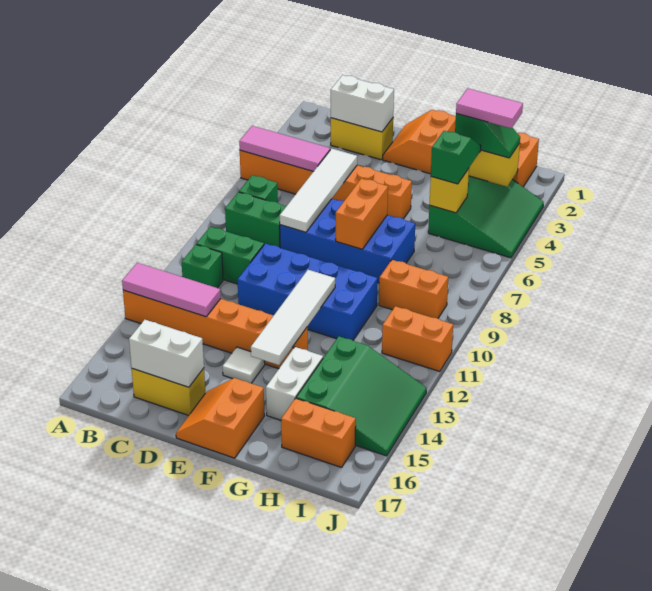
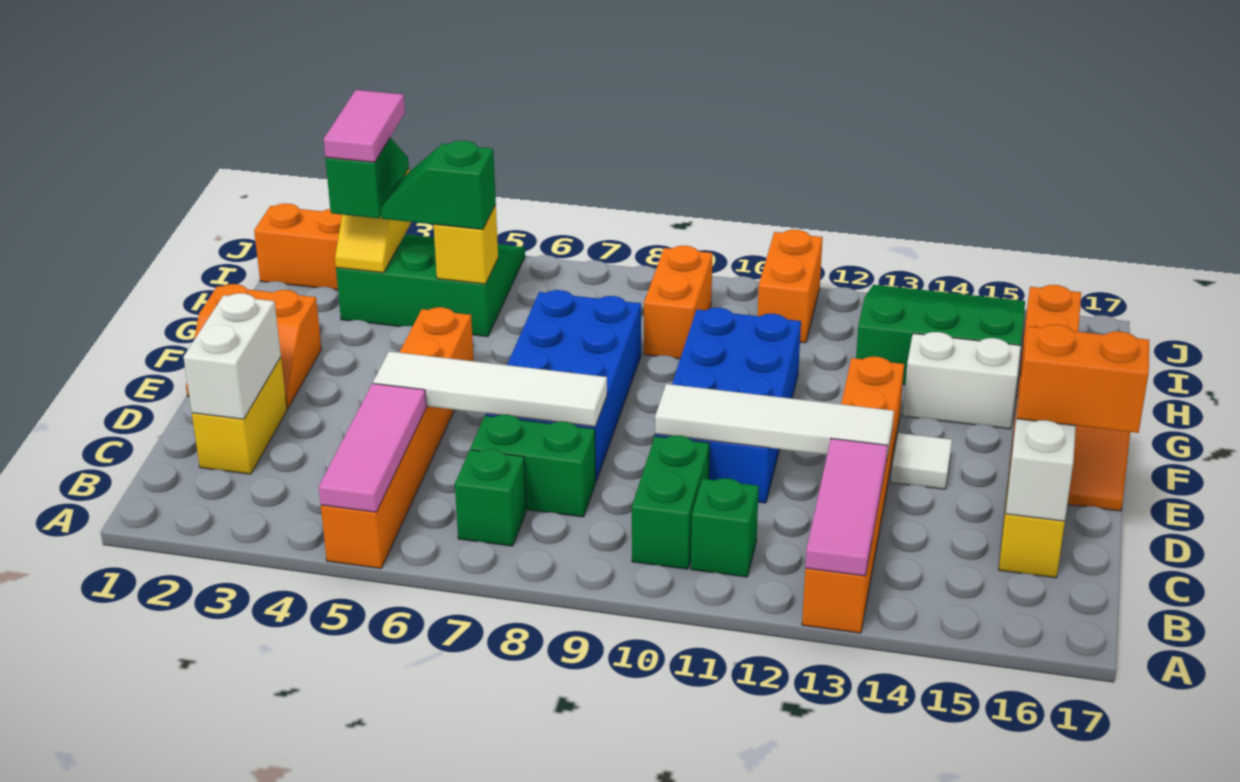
green brick B8:C8 level 1 -> green brick C7:C8 level 1
orange brick F7:F8 level 2 -> orange brick D16:D17 level 3
white tile F11:F14 level 2 -> white tile D10:D13 level 2

